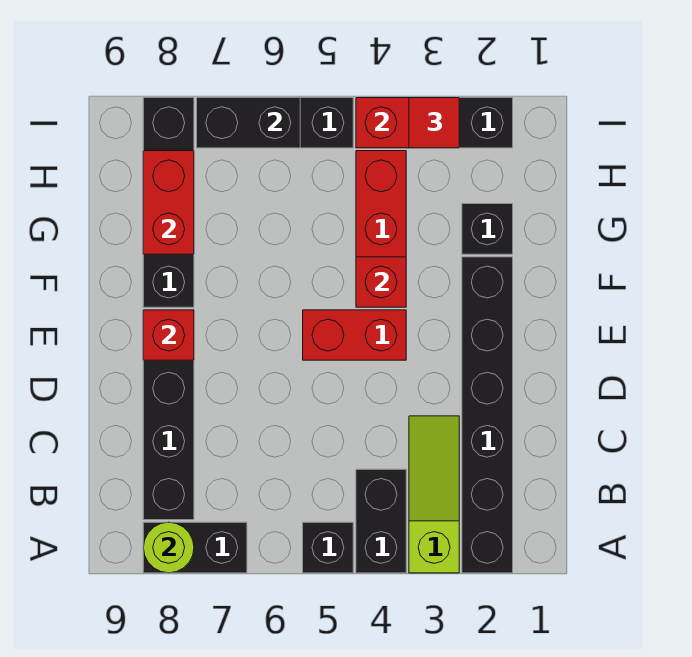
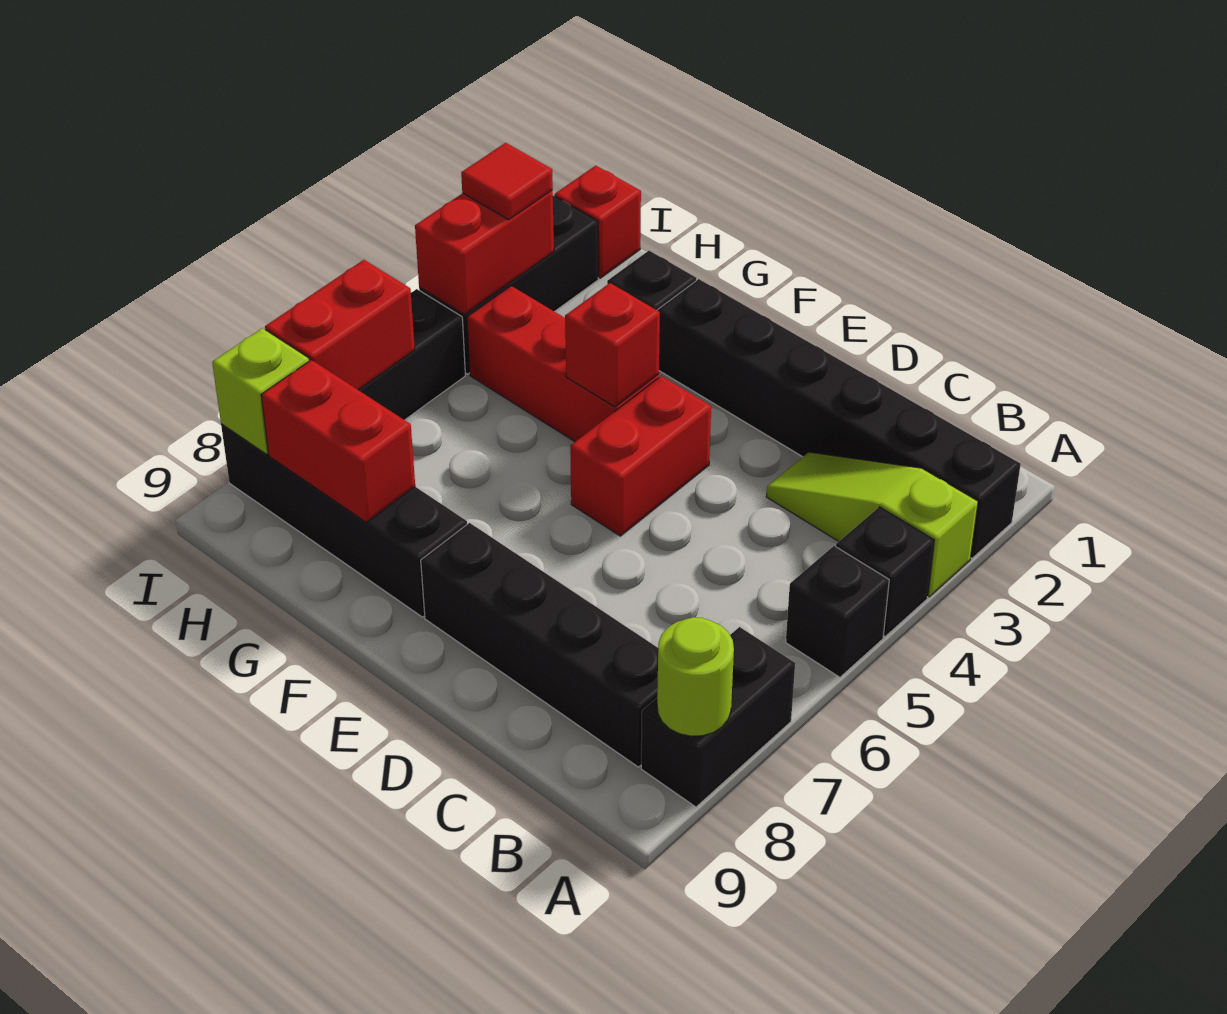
black brick A4:B4 level 1 -> black brick A4 level 1
red brick E8 level 2 -> red brick I1 level 1
black brick I6:I7 level 2 -> red brick I6:I7 level 2
none -> lime brick I8 level 2

